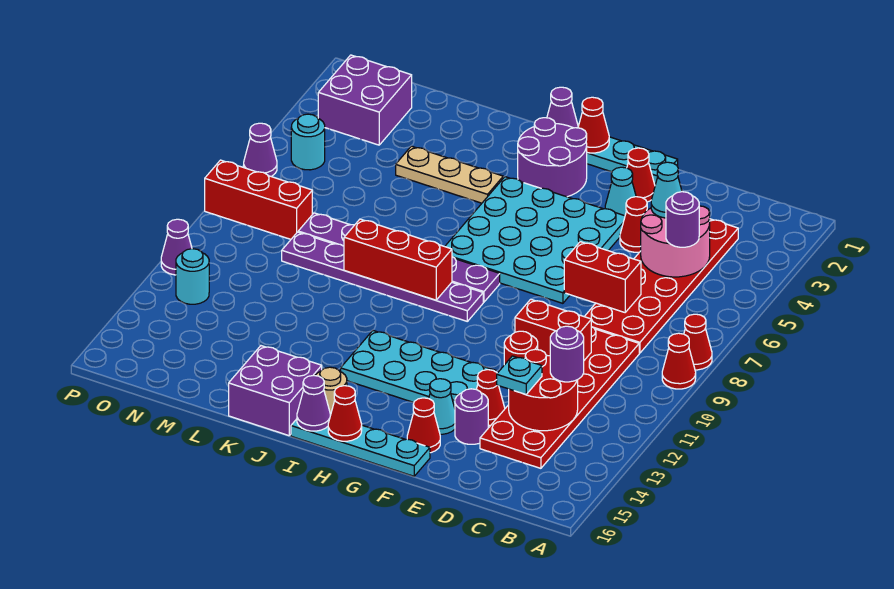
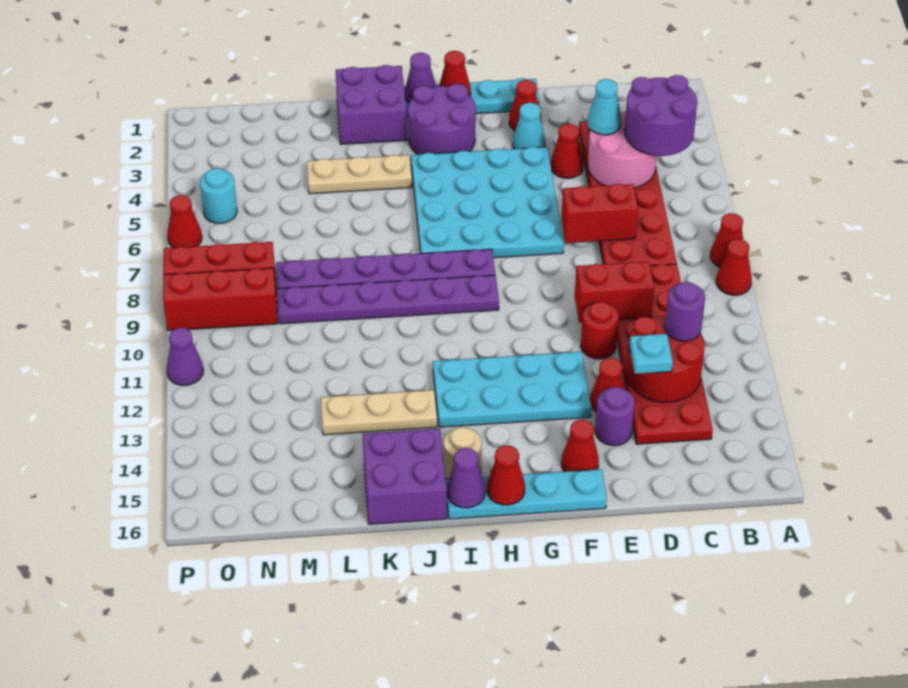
purple round brick C5 level 3 -> purple round brick B4:C5 level 3
cyan cone F14 level 1 -> none
red brick I9:K9 level 2 -> red brick N9:P9 level 1
none -> tan plate J13:L13 level 1
purple brick N2:O3 level 1 -> purple brick J1:K2 level 1
cyan round brick O12 level 1 -> none
purple cone P6 level 1 -> red cone P6 level 1

